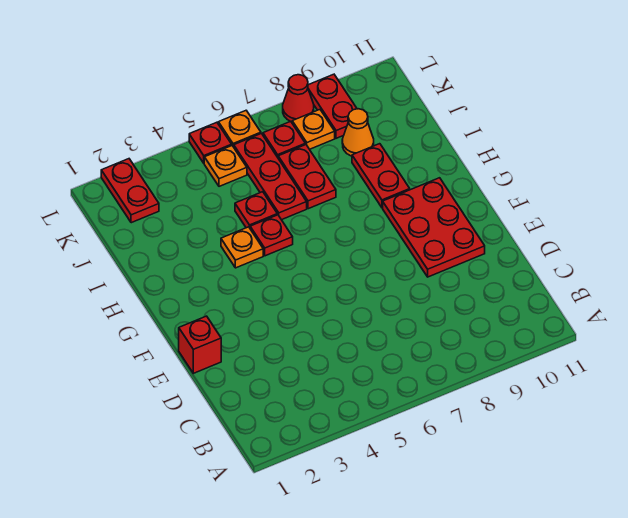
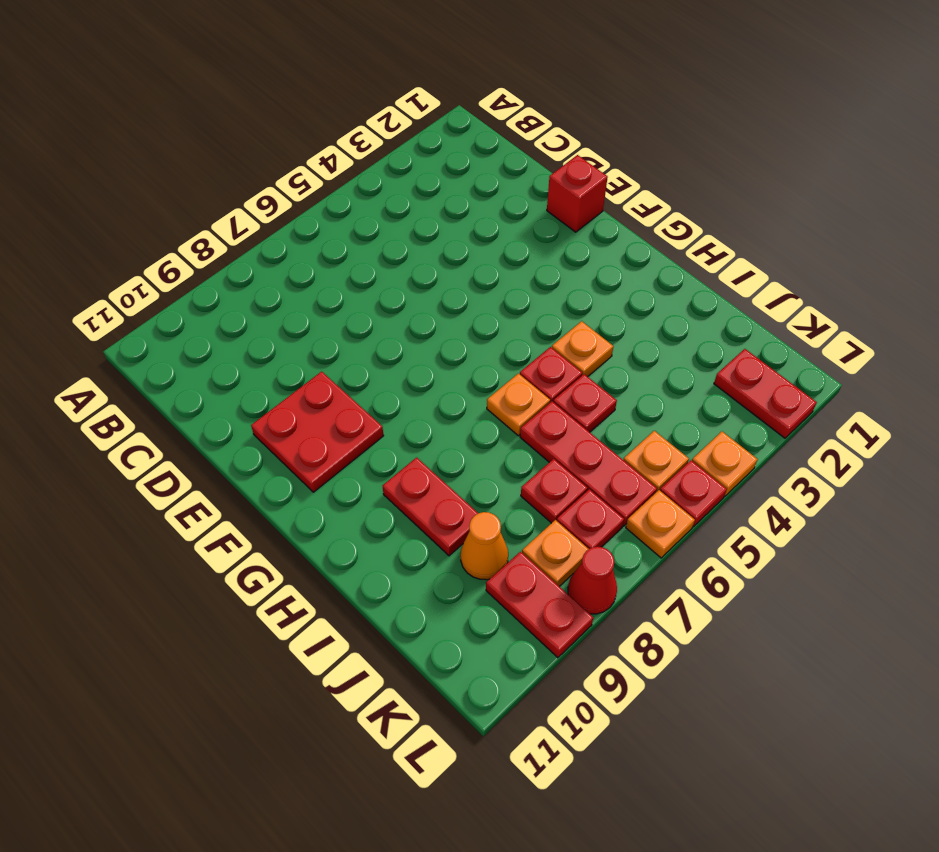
red plate E9:G10 level 1 -> red plate E9:F10 level 1
none -> orange plate H6 level 1
red plate I7:J7 level 1 -> red plate J7 level 1
none -> orange plate L4 level 1

